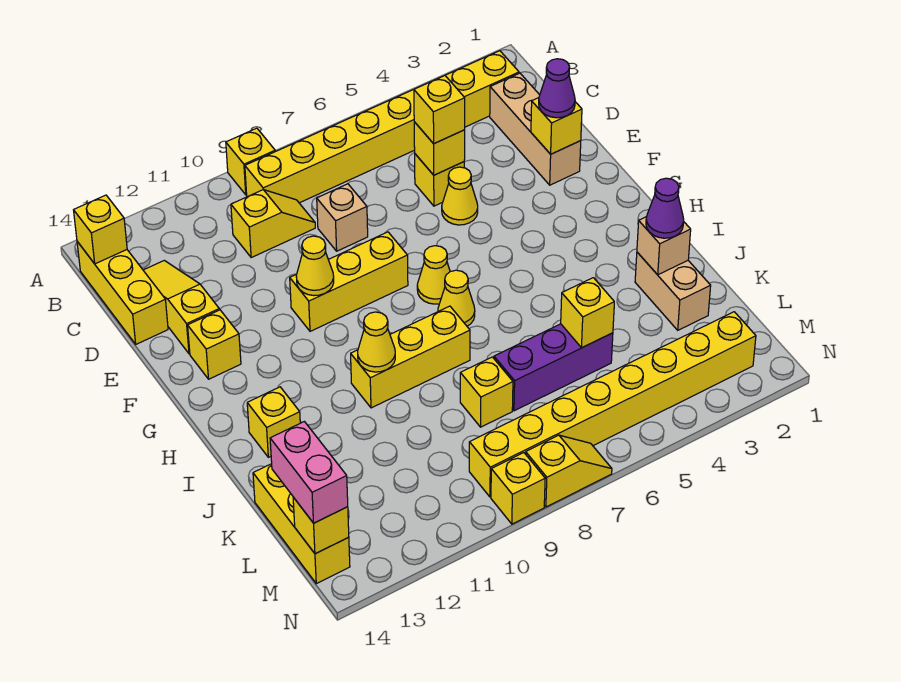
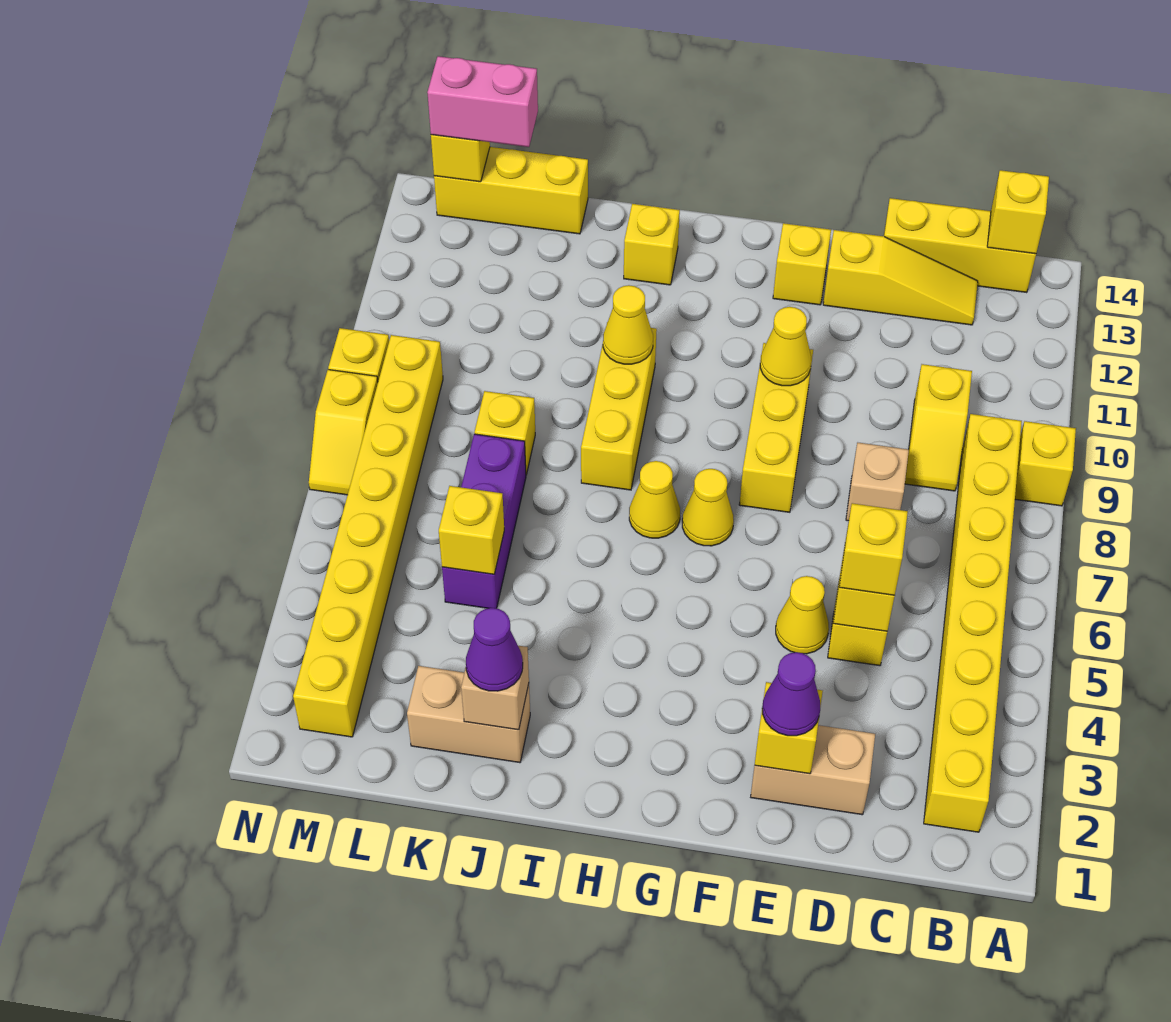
tan brick C2:E2 level 1 -> tan brick D2:E2 level 1

